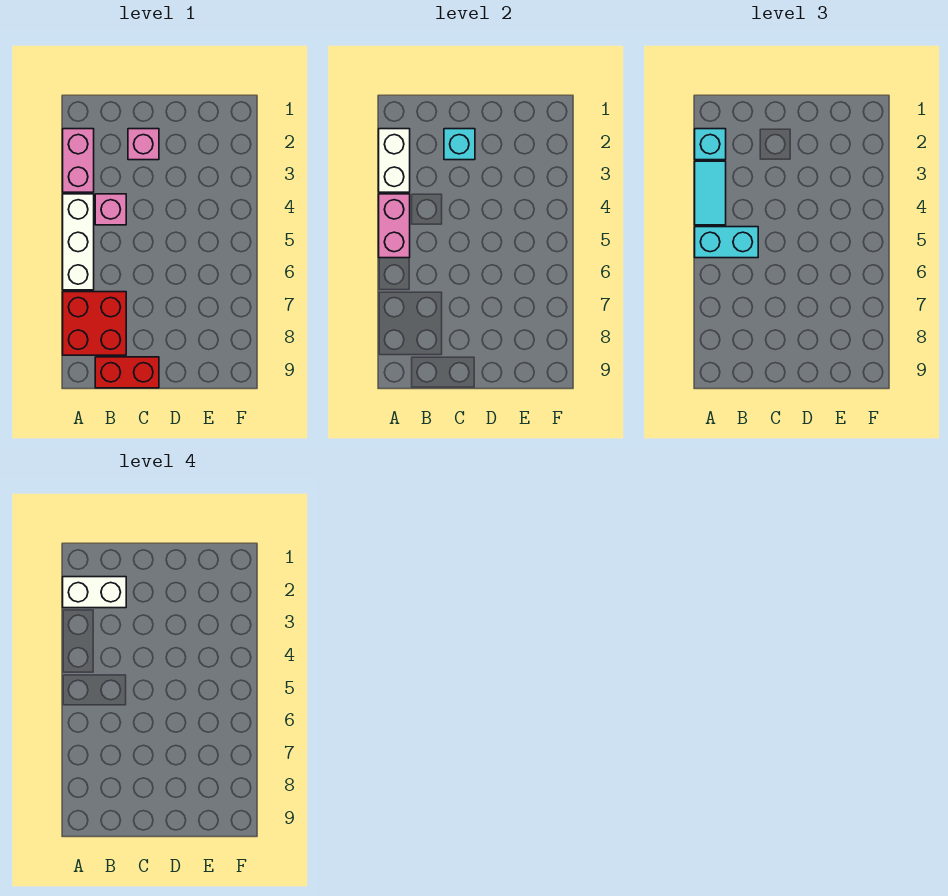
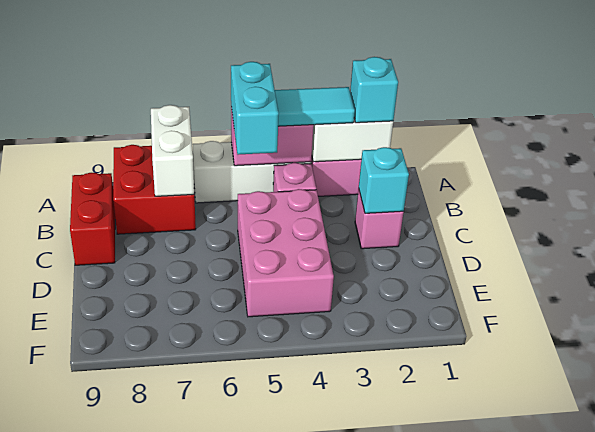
white brick A2:B2 level 4 -> white brick A7:B7 level 2
none -> pink brick C4:E5 level 1

